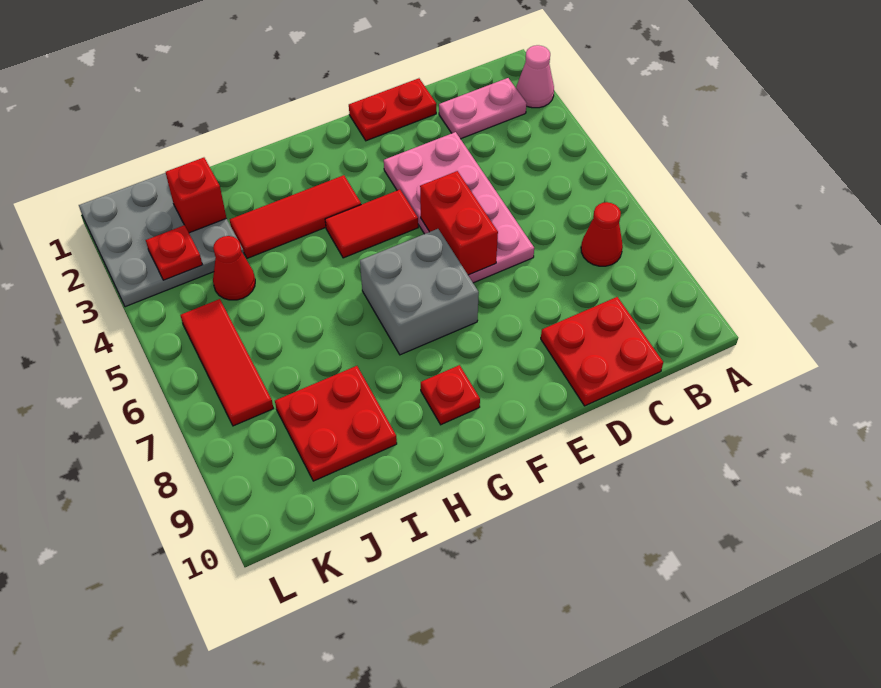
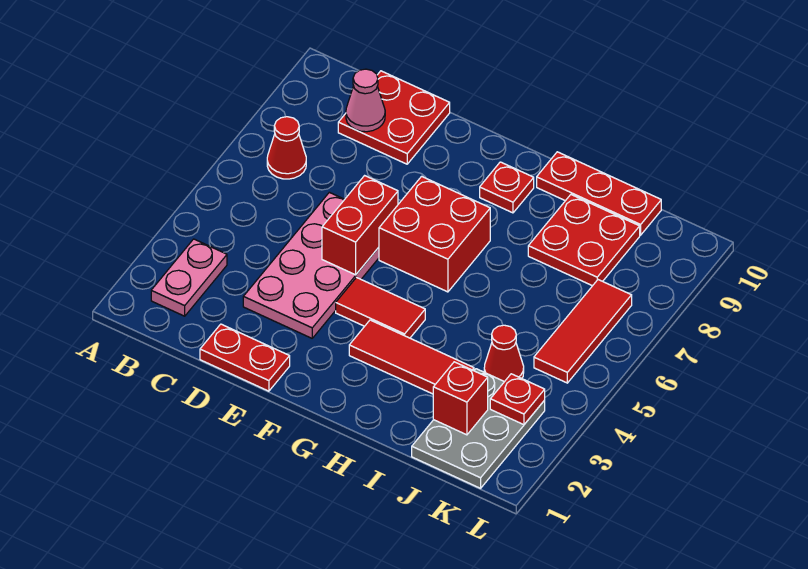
pink cone A2 level 1 -> pink cone C9 level 2
pink plate B2:C2 level 1 -> pink plate B2:B3 level 1
grey brick F6:G7 level 1 -> red brick F6:G7 level 1
none -> red plate H10:J10 level 1
grey plate J1:L3 level 1 -> grey plate J1:K3 level 1

